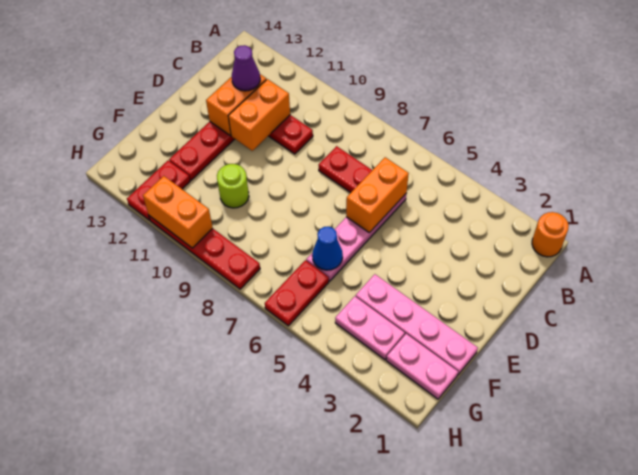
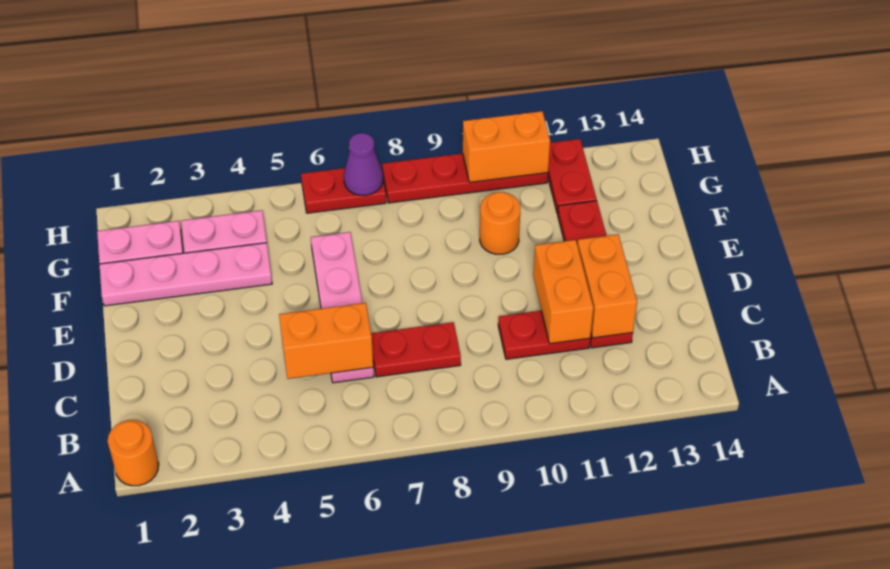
orange brick C6:D6 level 2 -> orange brick C5:C6 level 2
purple cone C12 level 3 -> purple cone H7 level 2
blue cone F6 level 2 -> none
lime round brick F10 level 1 -> orange round brick F10 level 1
red plate G6:H6 level 1 -> red plate H6:H7 level 1

